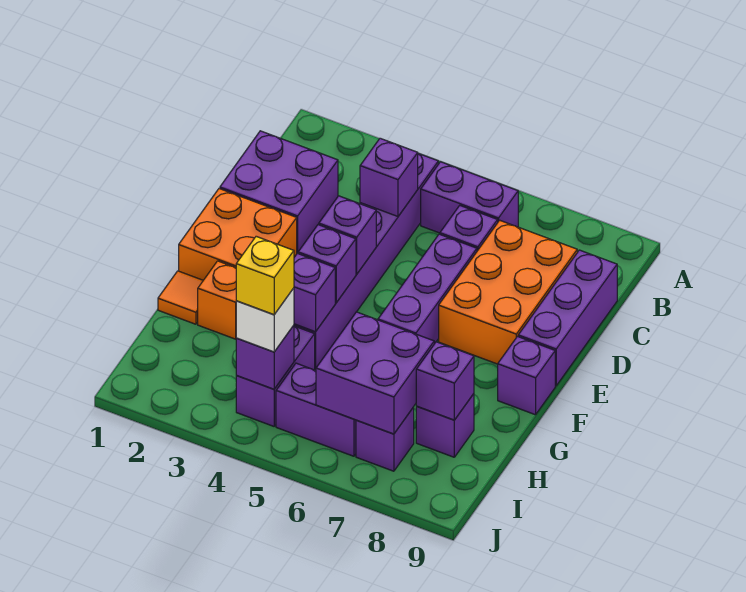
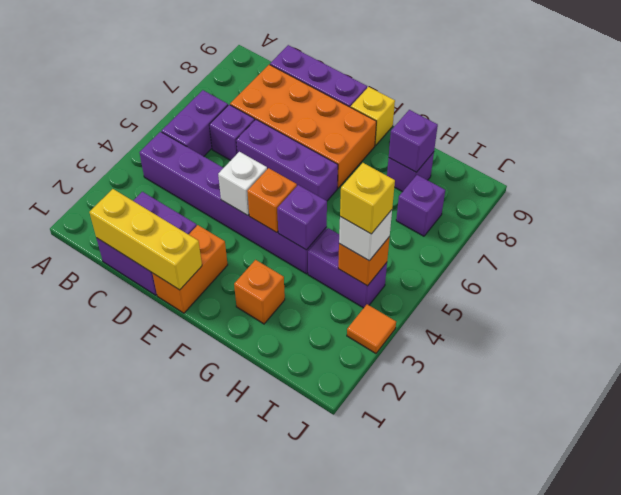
none -> yellow brick C1:E1 level 2
purple brick C4 level 2 -> none
orange brick C7:E8 level 1 -> orange brick C7:F8 level 1
orange brick E1:F2 level 1 -> orange brick E1:E2 level 1
purple brick E4 level 2 -> white brick E4 level 2
purple brick F4 level 2 -> orange brick F4 level 2
purple brick F9 level 1 -> yellow brick F9 level 1
orange tile G1 level 1 -> orange tile J3 level 1
purple brick H6:I7 level 2 -> none
purple brick I4 level 2 -> orange brick I4 level 2
purple brick I5:I6 level 1 -> none

